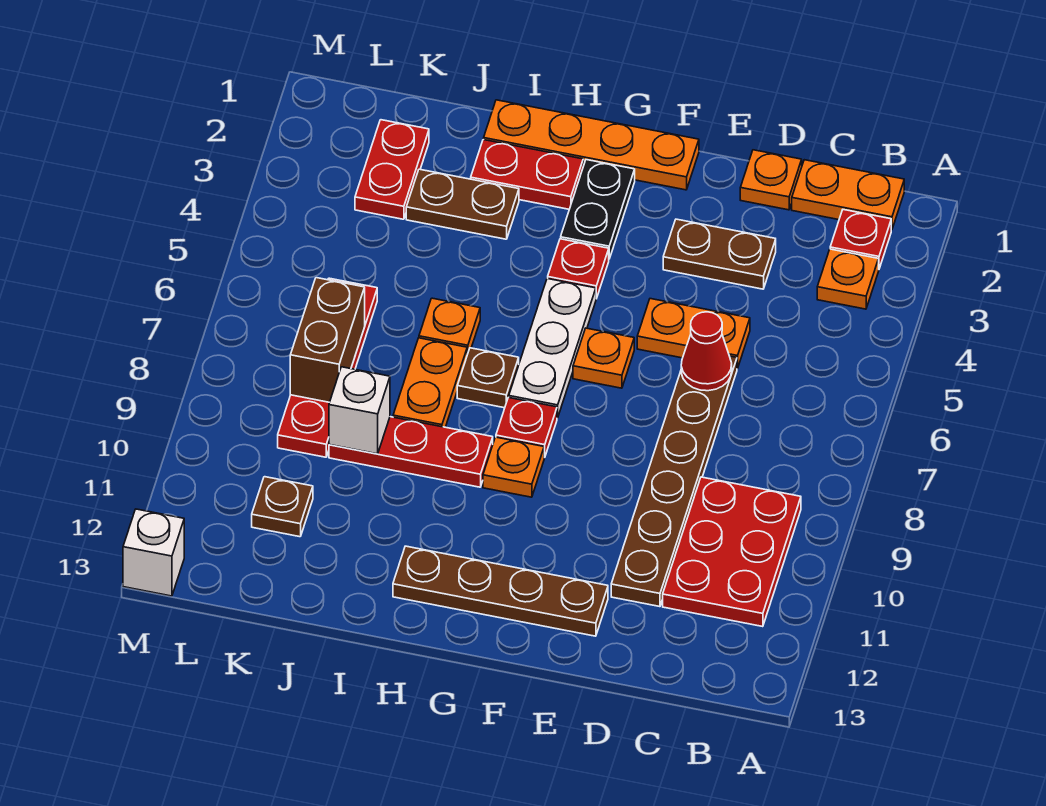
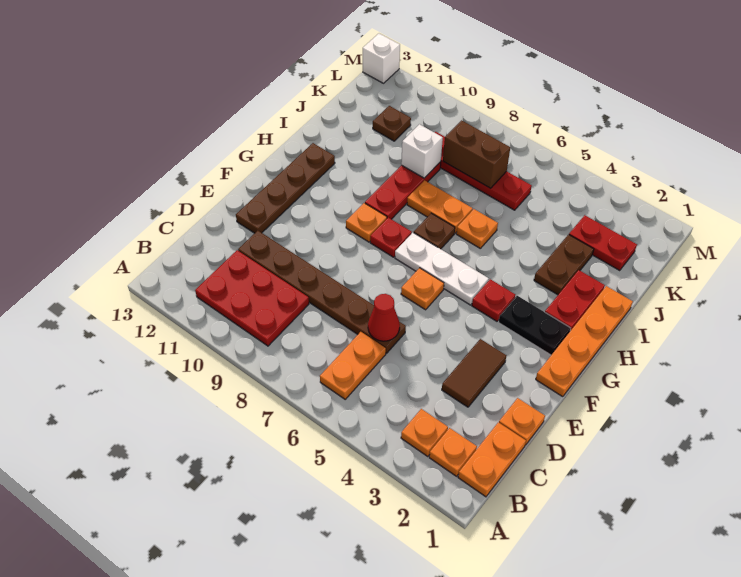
red plate B2 level 1 -> orange plate B2 level 1
brown plate D3:E3 level 1 -> brown tile D3:E3 level 1
orange plate D5:E5 level 1 -> orange plate B6:C6 level 1

